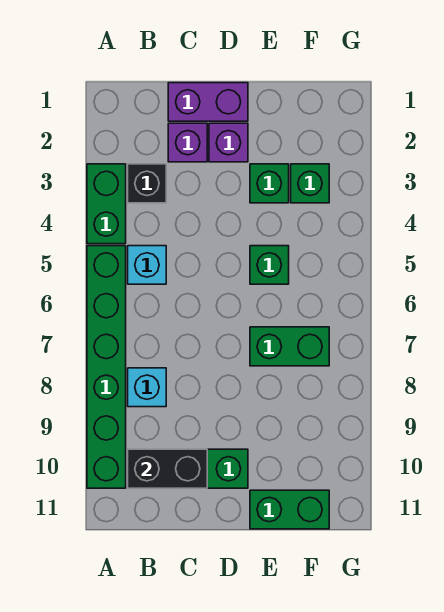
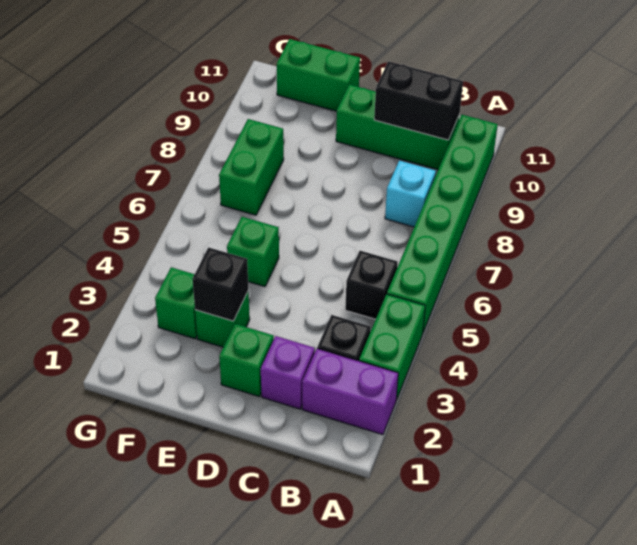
cyan brick B5 level 1 -> black brick B5 level 1
purple brick C1:D1 level 1 -> purple brick A2:B2 level 1
purple brick D2 level 1 -> green brick D2 level 1
none -> black brick E3 level 2
green brick E7:F7 level 1 -> green brick F7:F8 level 1

